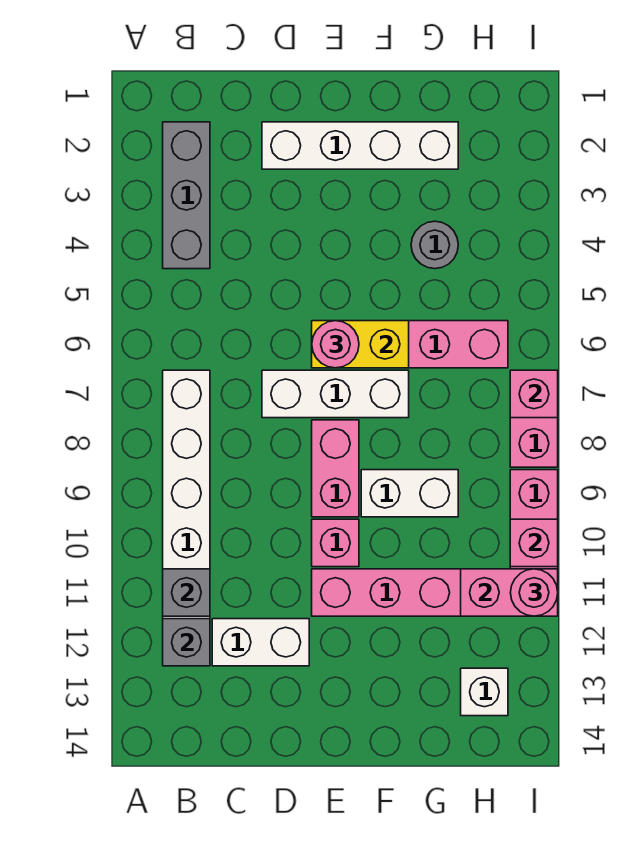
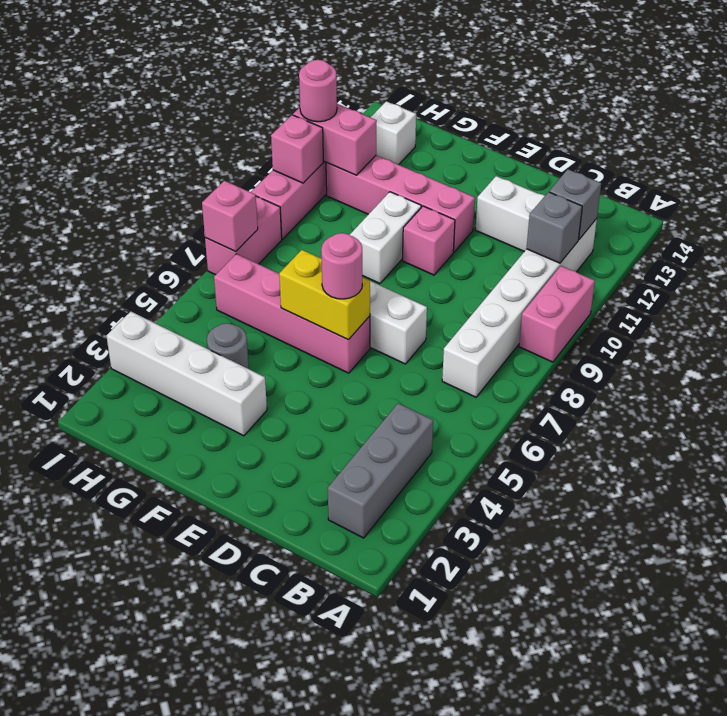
white brick D2:G2 level 1 -> white brick F3:I3 level 1
pink brick E8:E9 level 1 -> pink brick A9:A10 level 1
white brick F9:G9 level 1 -> white brick F9:F10 level 1

